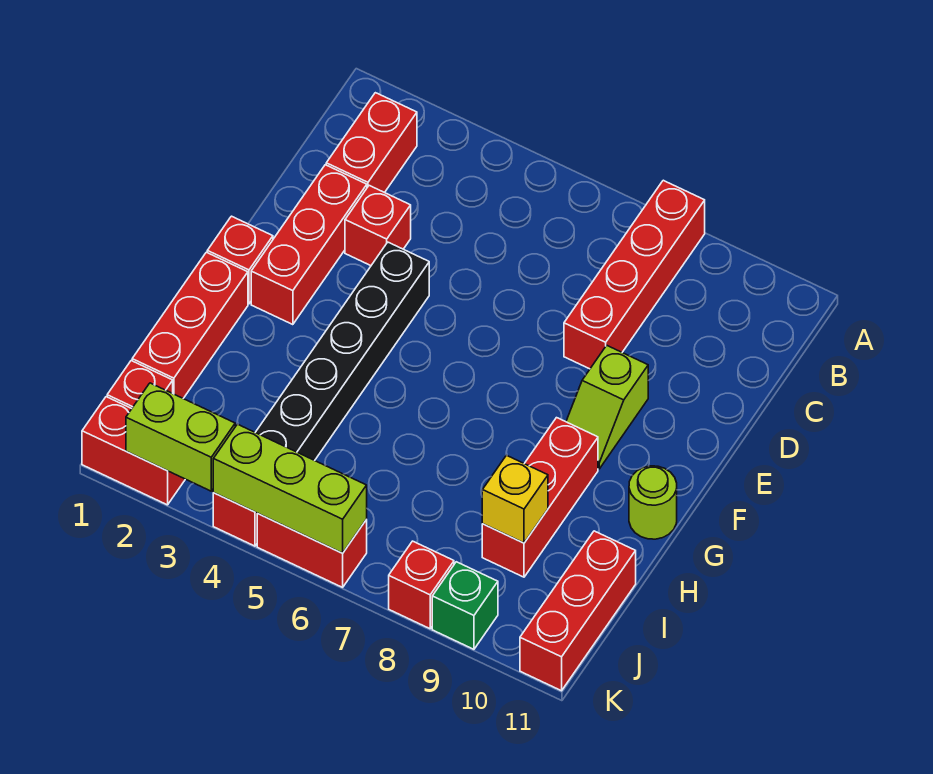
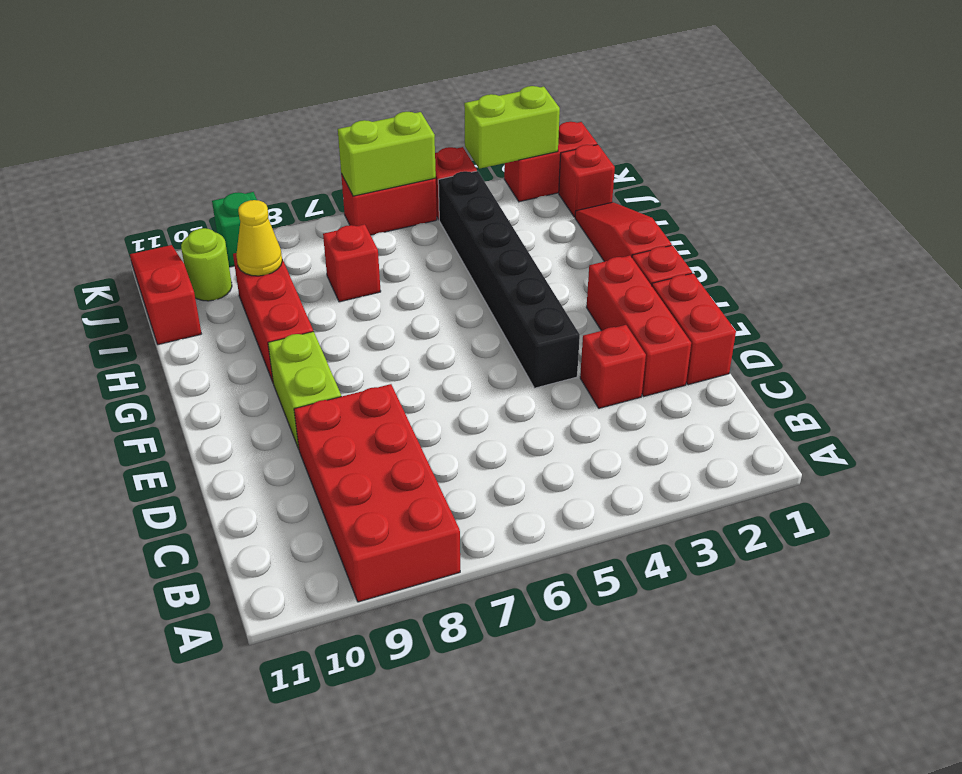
red brick A8:D8 level 1 -> red brick A8:D9 level 1
red brick B2:C2 level 1 -> red brick D1:E1 level 1
lime slope E9:F9 level 1 top E -> lime brick E9:F9 level 1
red brick G1:I1 level 1 -> red slope G1:I1 level 1 top G
lime round brick G11 level 1 -> lime round brick J10 level 1
yellow brick I9 level 2 -> yellow cone I9 level 2
red brick I11:K11 level 1 -> red slope I11:K11 level 1 top I
lime brick K4:K6 level 2 -> lime brick K5:K6 level 2
red brick K8 level 1 -> red brick I7 level 1

